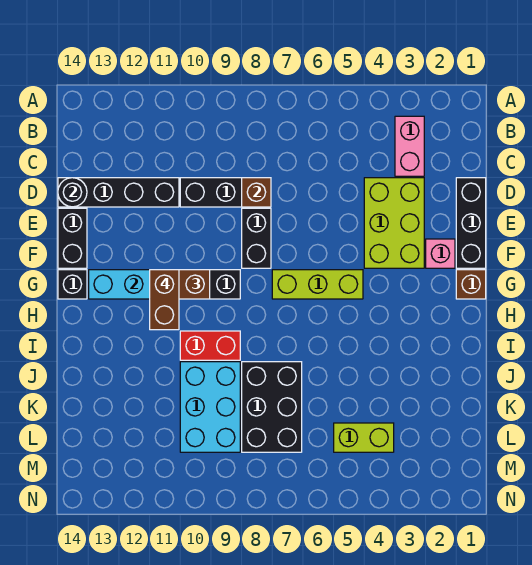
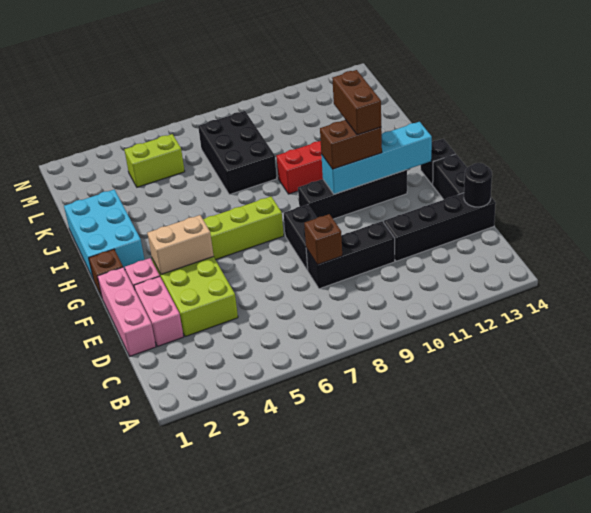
pink brick B3:C3 level 1 -> pink brick D2:E2 level 1
black brick D1:F1 level 1 -> pink brick D1:F1 level 1
none -> tan brick F3:F4 level 2
cyan brick J9:L10 level 1 -> cyan brick H1:J2 level 1

